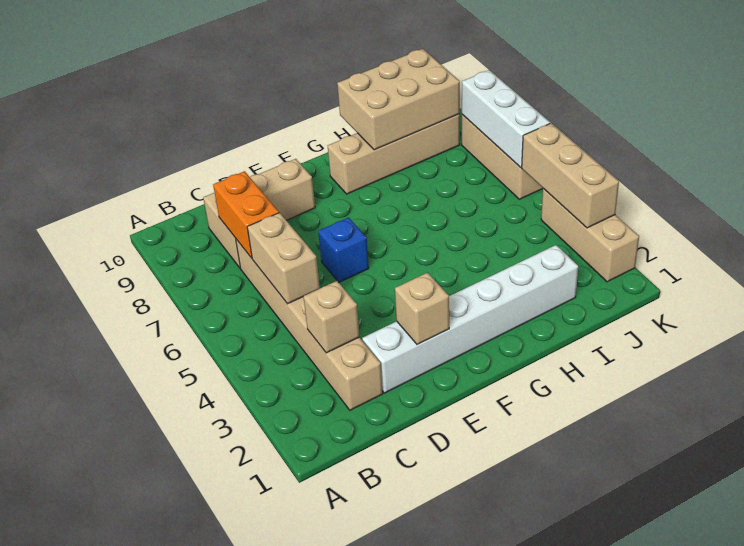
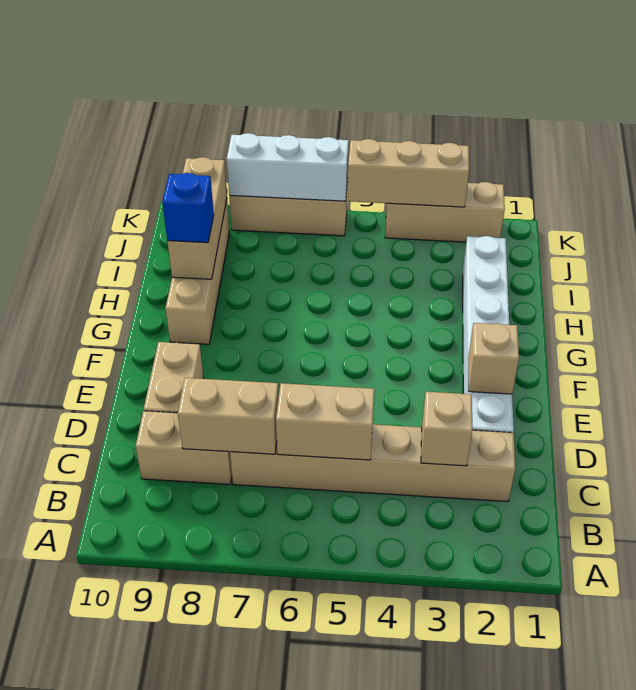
orange brick C7:C8 level 2 -> tan brick C7:C8 level 2
blue brick E6 level 1 -> blue brick H9 level 3
tan brick H9:J10 level 2 -> tan brick H9:J9 level 2

